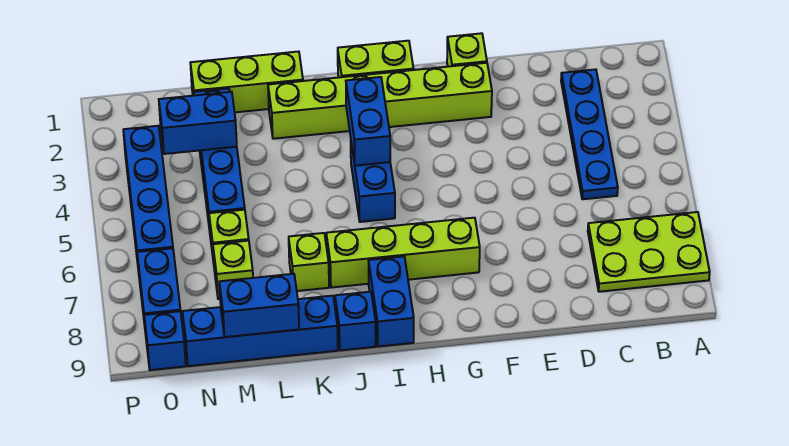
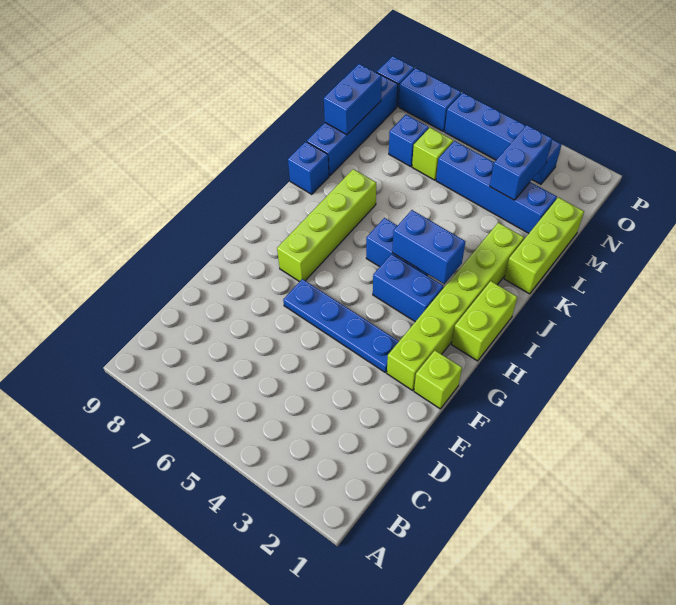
lime plate A7:C8 level 1 -> none
blue plate C2:C5 level 1 -> blue plate F3:F6 level 1
blue brick I8:I9 level 1 -> blue brick H3:H4 level 1
lime brick K7 level 1 -> none
lime brick M7 level 1 -> blue brick M7 level 1

